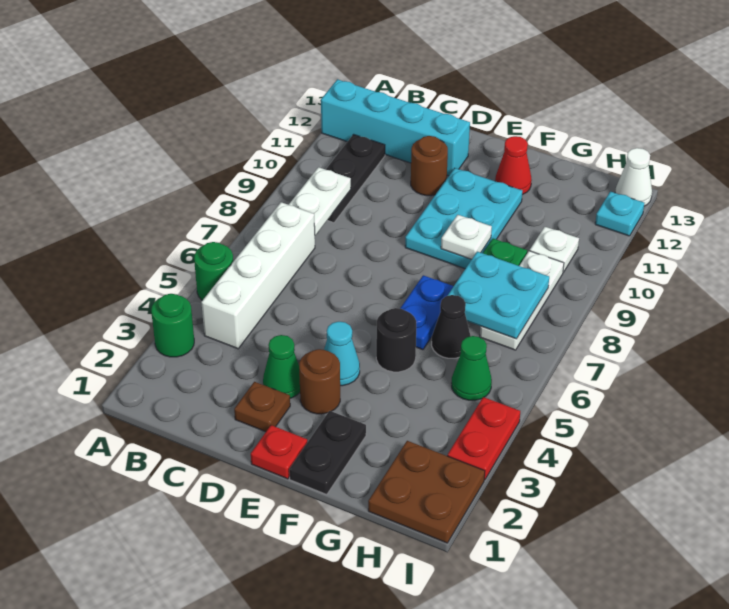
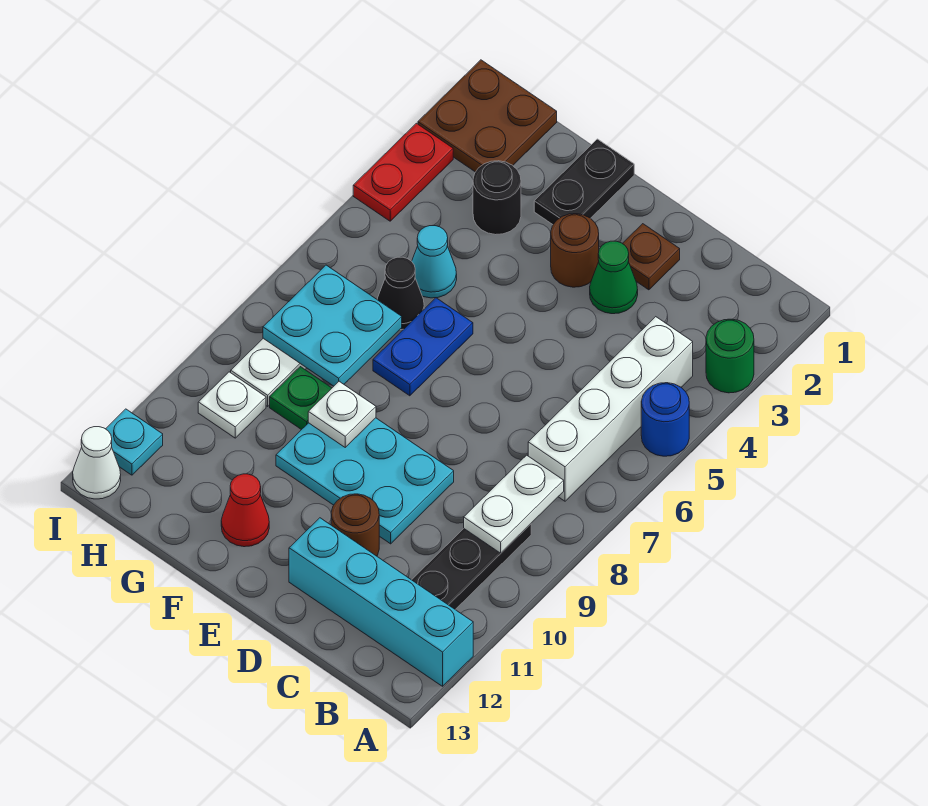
green round brick A5 level 1 -> blue round brick A5 level 1
red plate E1 level 1 -> none
cyan cone E4 level 1 -> cyan cone G5 level 1
cyan plate E9:F11 level 1 -> cyan plate D9:F10 level 1
black round brick F5 level 1 -> black round brick G3 level 1
green cone H5 level 1 -> none

